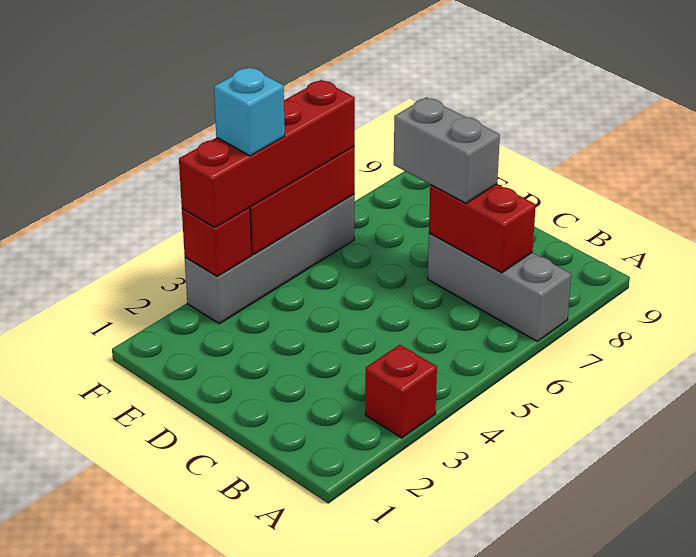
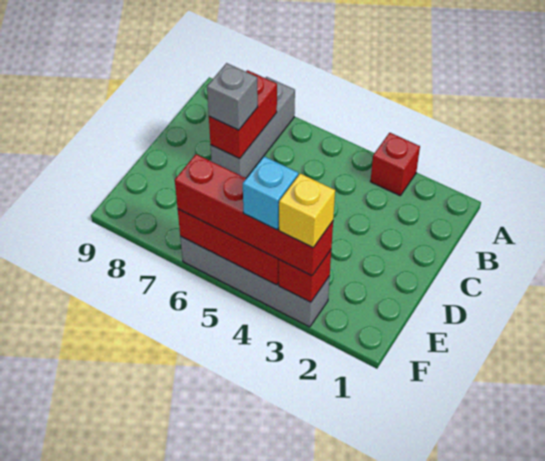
grey brick C7:D7 level 3 -> grey brick C7 level 3
none -> yellow brick F3 level 4

